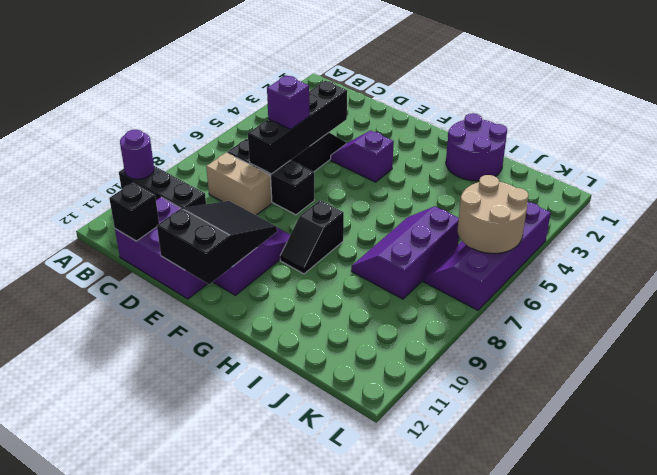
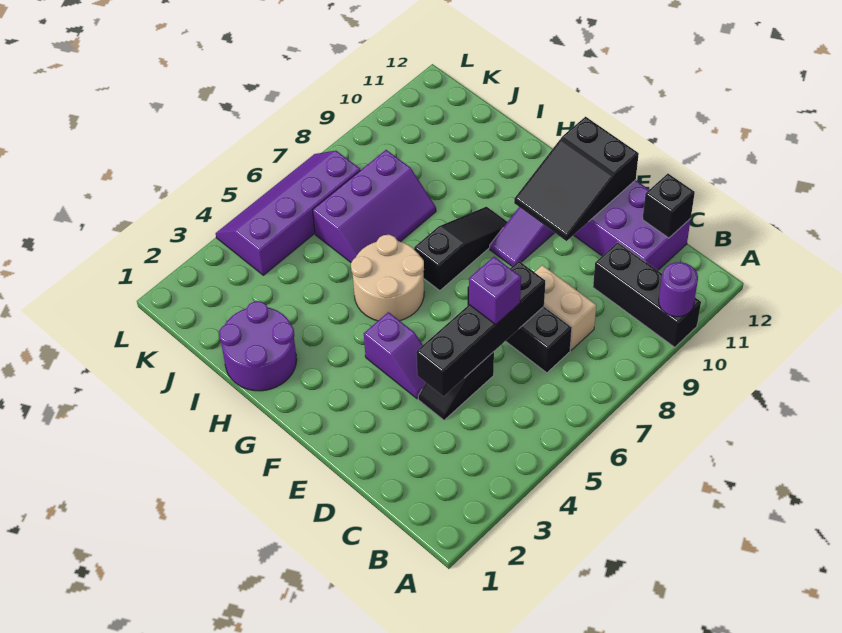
black slope G8:G9 level 1 top 8 -> black slope G7:G9 level 1 top 7
purple slope K4:L7 level 1 top L -> purple slope K4:L7 level 1 top K
tan round brick K5:L6 level 2 -> tan round brick G5:H6 level 1

